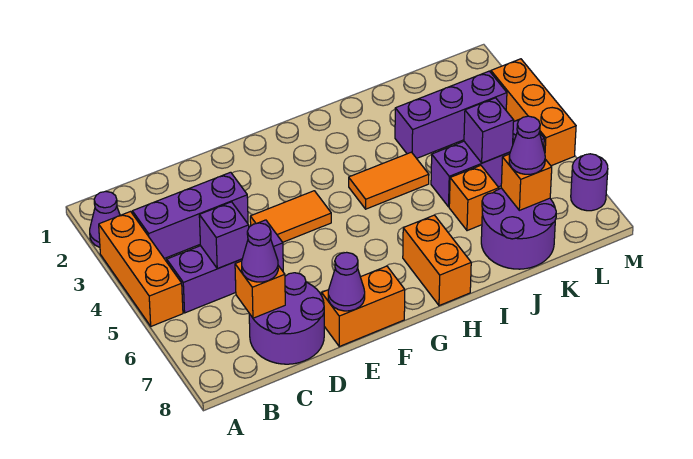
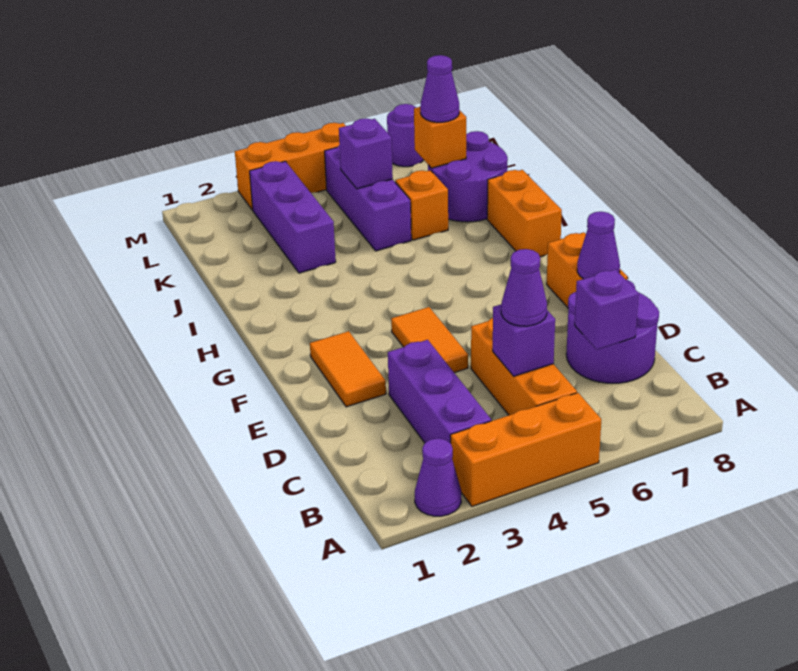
purple brick B5:D5 level 1 -> orange brick B5:D5 level 1
orange brick C7 level 2 -> purple brick C7 level 2
purple cone C7 level 3 -> purple cone C5 level 3
orange tile H4:I4 level 1 -> orange tile E2:F2 level 1
orange brick H7:H8 level 1 -> orange brick H8:I8 level 1

